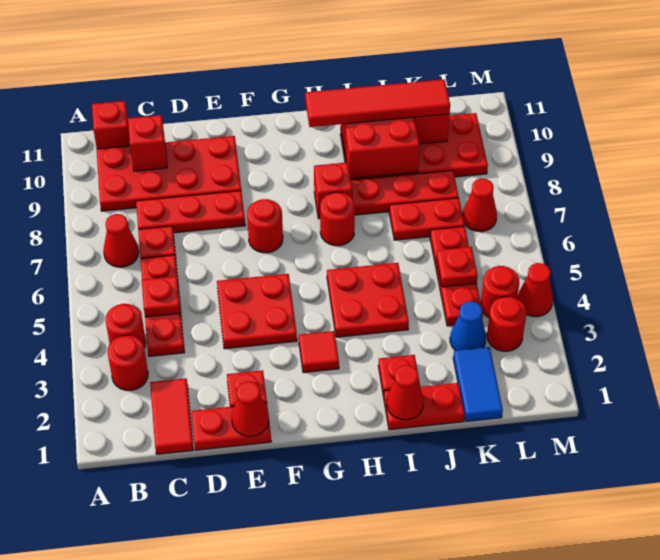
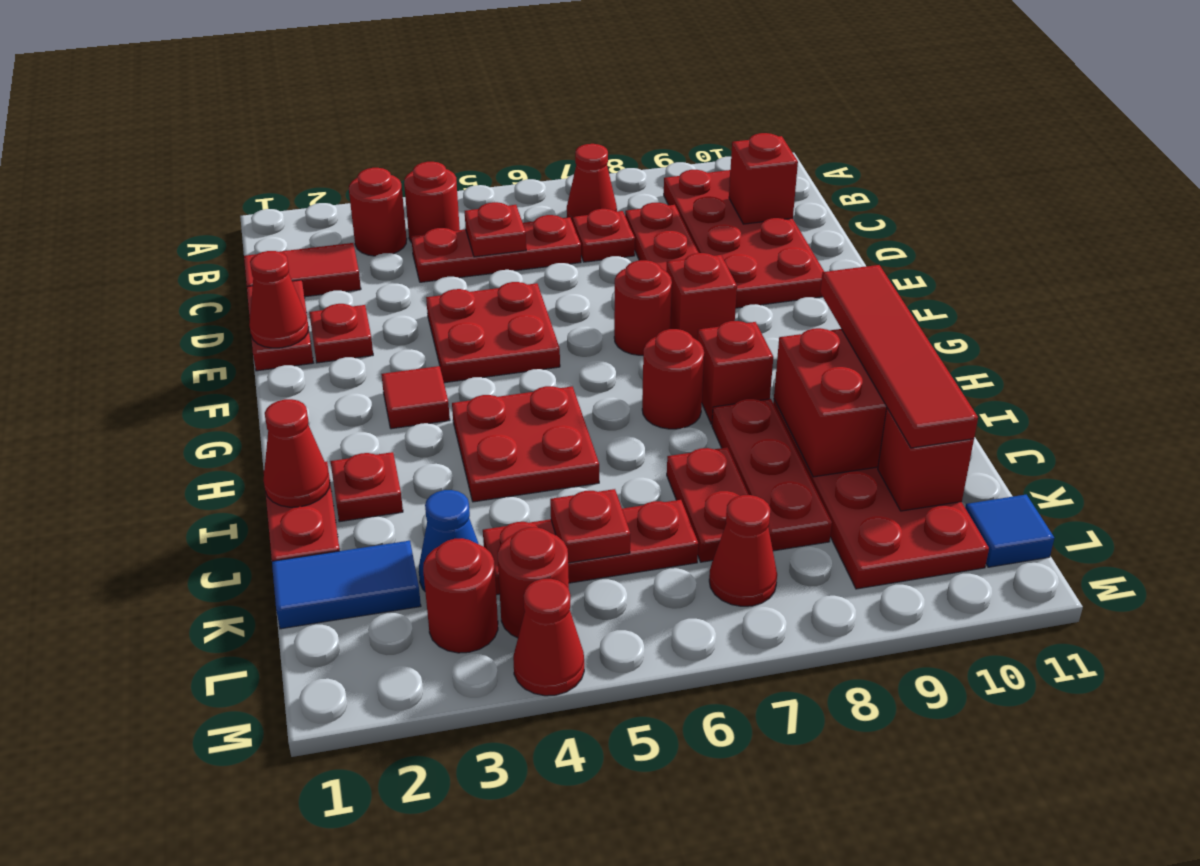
red brick B11 level 1 -> red brick F8 level 1
none -> blue tile L11 level 1

